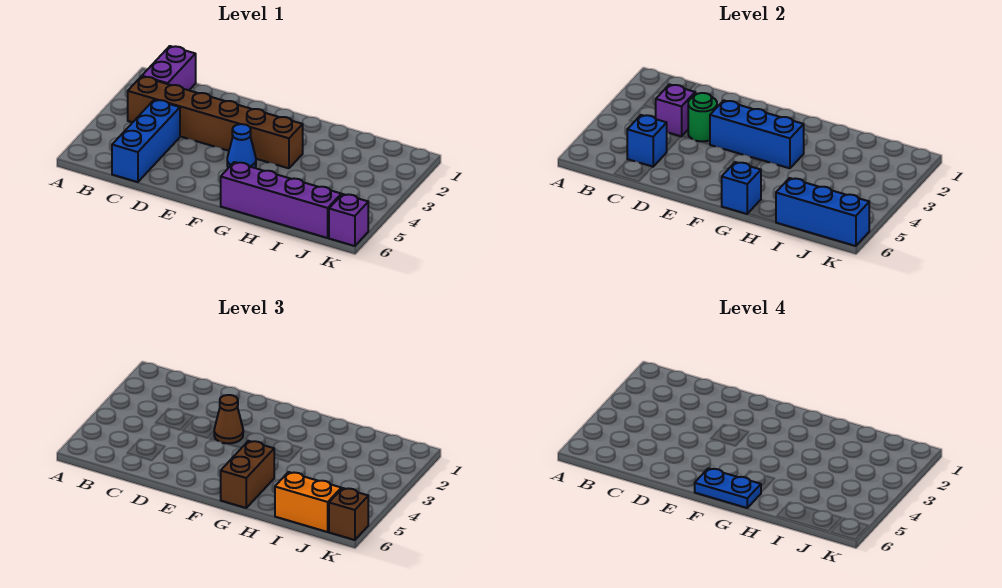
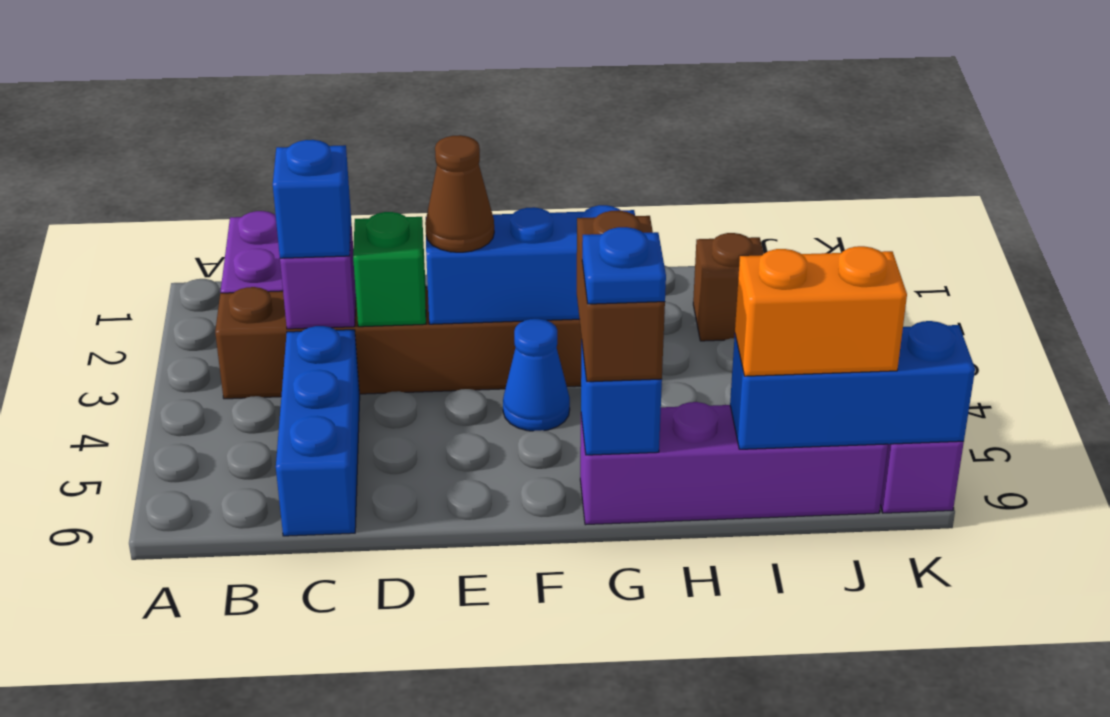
blue brick C5 level 2 -> blue brick C3 level 3
green round brick D3 level 2 -> green brick D3 level 2
blue plate F6:G6 level 4 -> blue plate G6 level 4
brown brick K6 level 3 -> brown brick I2 level 1

